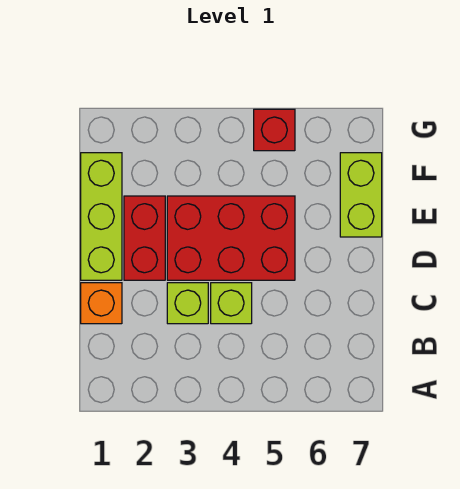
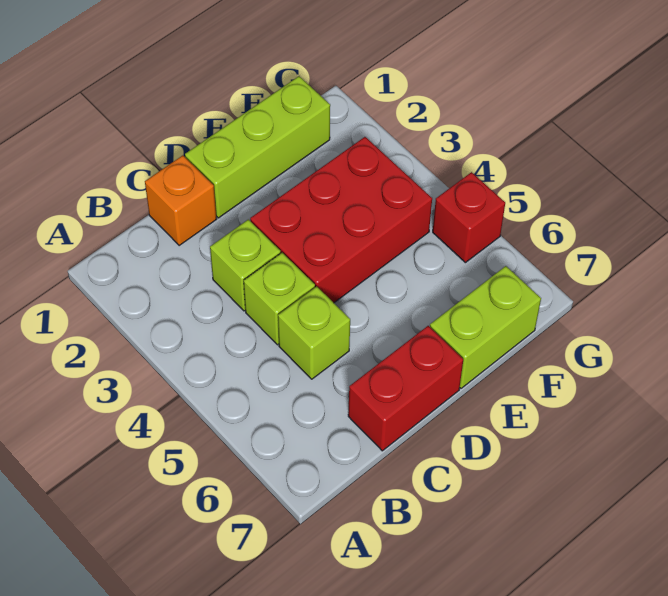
none -> lime brick C5 level 1
red brick D2:E2 level 1 -> red brick C7:D7 level 1
red brick D3:E5 level 1 -> red brick D3:F4 level 1

